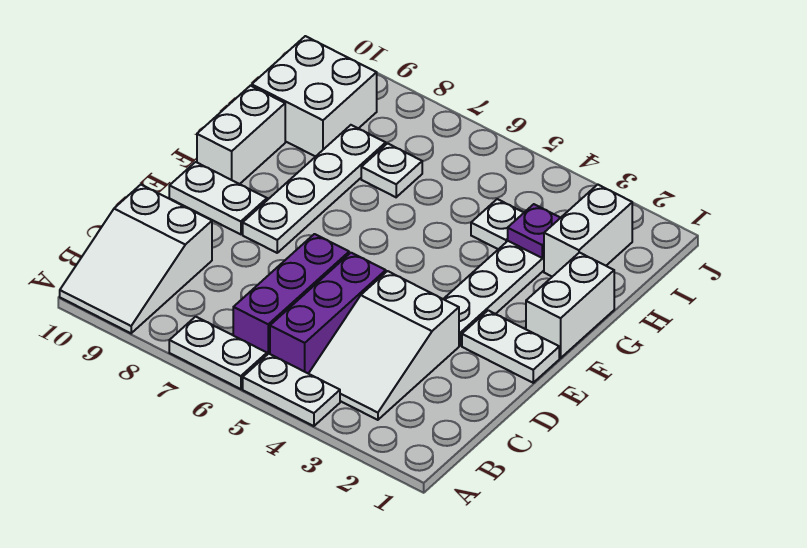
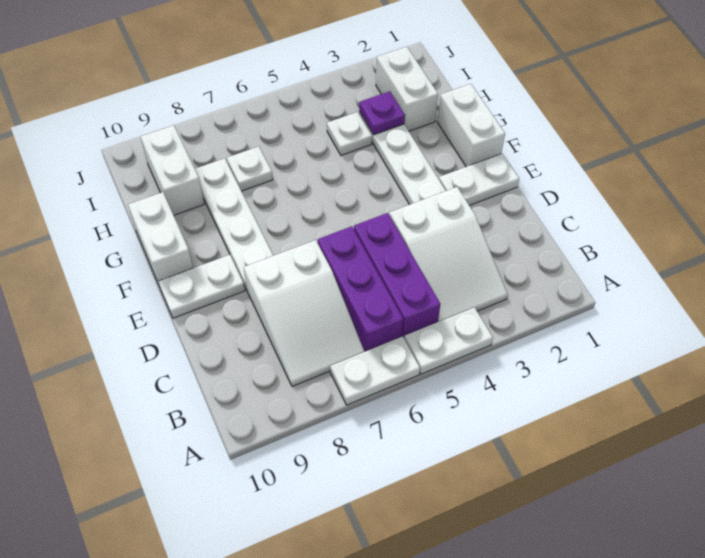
white slope A9:C10 level 1 top C -> white slope B7:D8 level 1 top D
white brick H9:I10 level 1 -> white brick H9:I9 level 1

